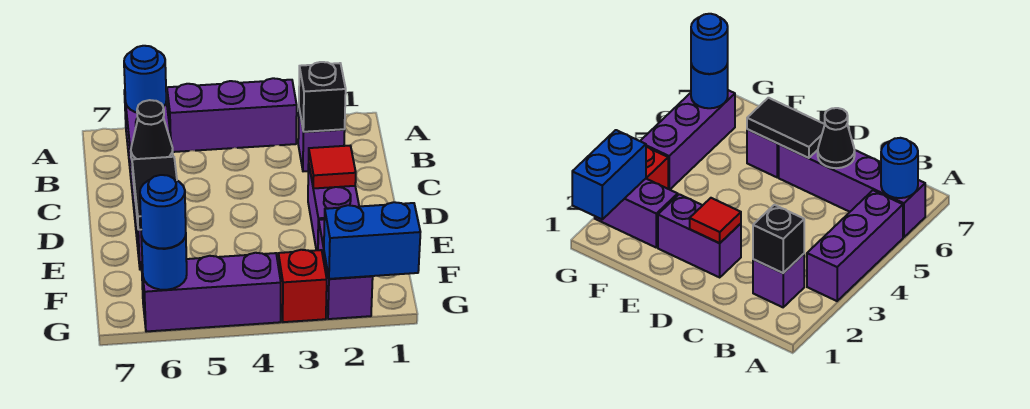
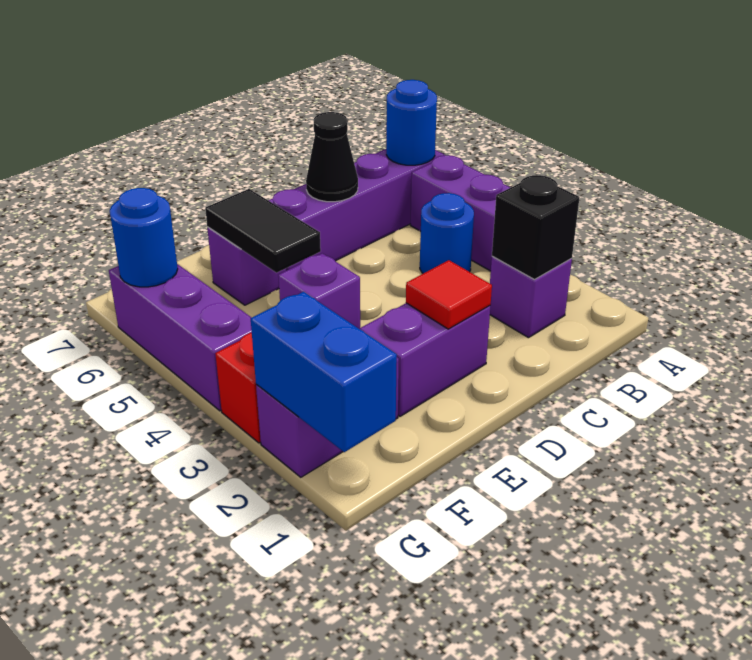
black tile D6:E6 level 2 -> black tile E5:E6 level 2
none -> purple brick E4 level 1
blue round brick G6 level 3 -> blue round brick B4 level 1

